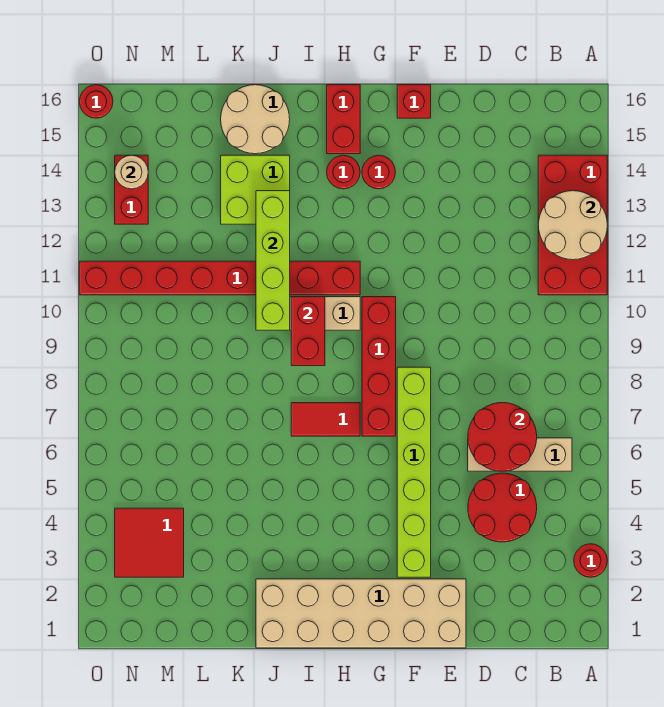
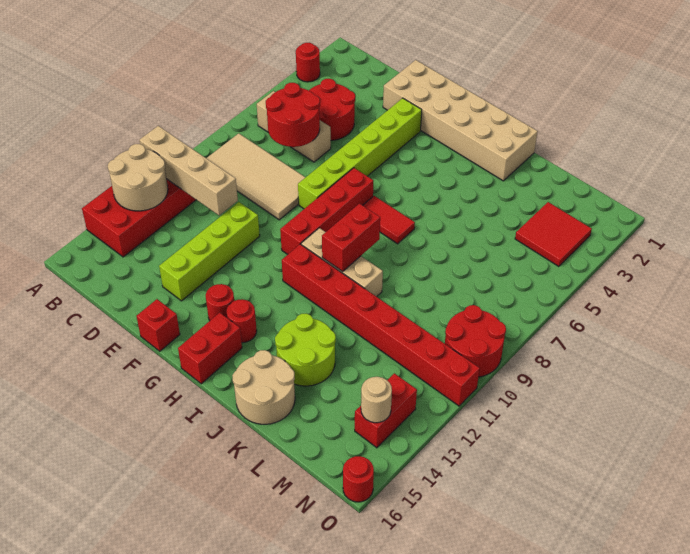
none -> tan brick A11:D11 level 2
none -> tan tile B8:E9 level 1
lime brick J10:J13 level 2 -> lime brick E11:E14 level 1
lime brick J13:K14 level 1 -> lime round brick J13:K14 level 1
none -> red round brick N9:O10 level 1

